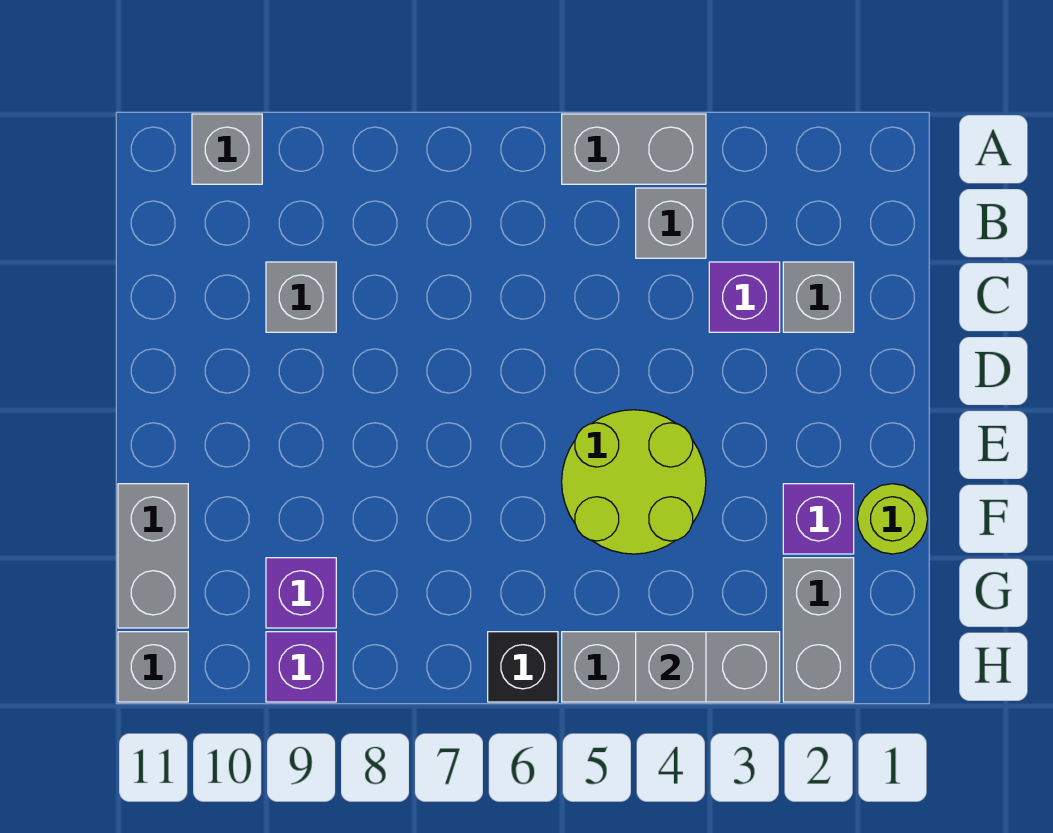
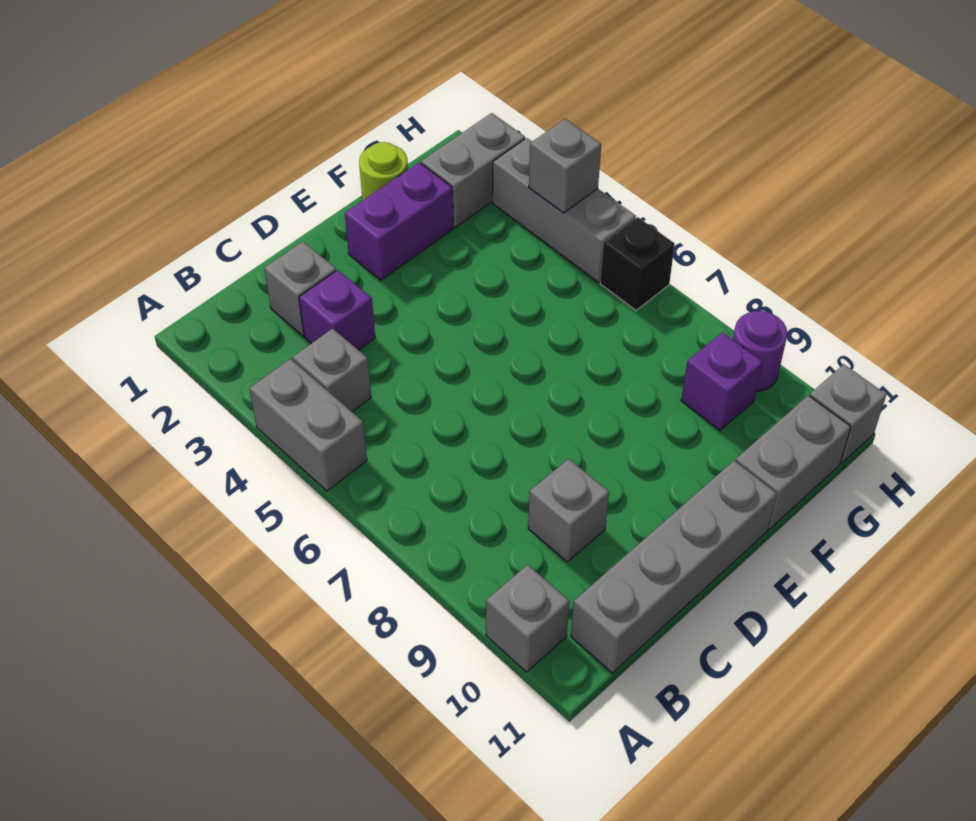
none -> grey brick B11:E11 level 1
lime round brick E4:F5 level 1 -> none
purple brick F2 level 1 -> purple brick E2:F2 level 1
purple brick H9 level 1 -> purple round brick H9 level 1

